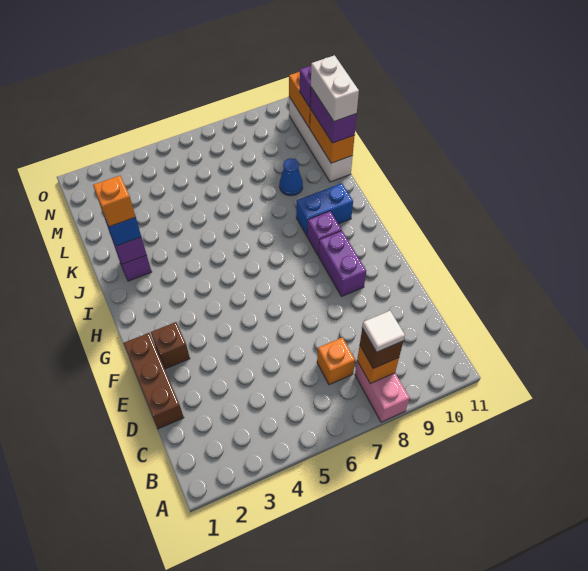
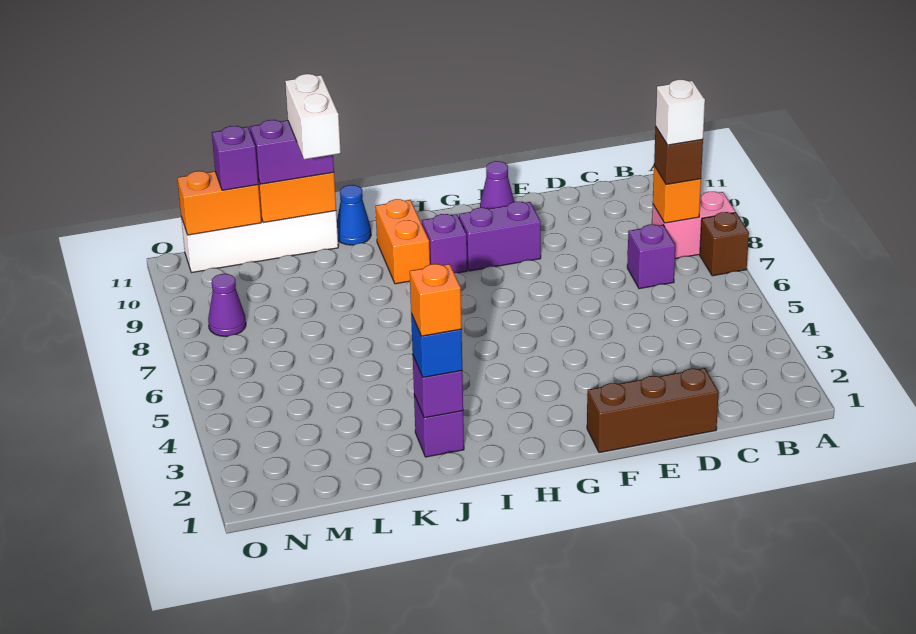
white tile B8 level 4 -> white brick B8 level 4
orange brick C7 level 1 -> purple brick C7 level 1
brown brick F2 level 1 -> brown brick A7 level 1
none -> purple cone F11 level 1
blue brick I9:I10 level 1 -> orange brick I9:I10 level 1
blue cone K9 level 1 -> blue cone J11 level 1
white brick K11:L11 level 4 -> white brick K10:K11 level 4
none -> purple cone N8 level 1

